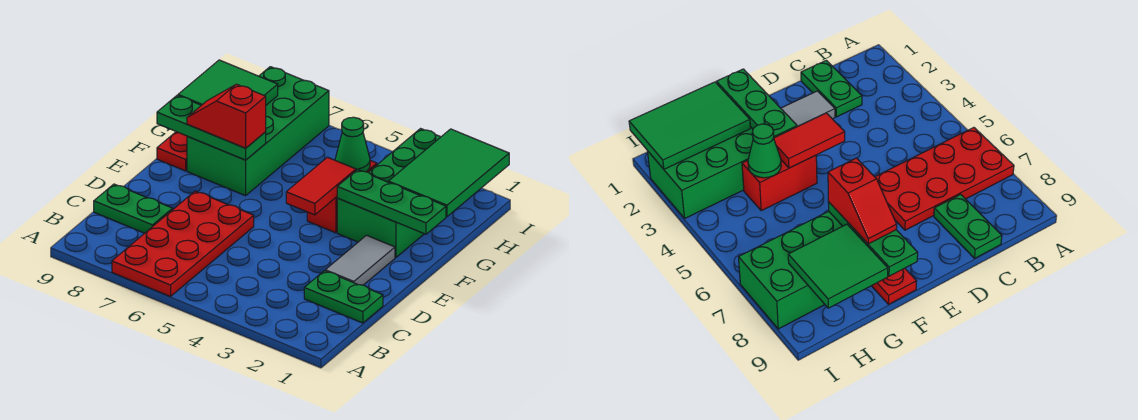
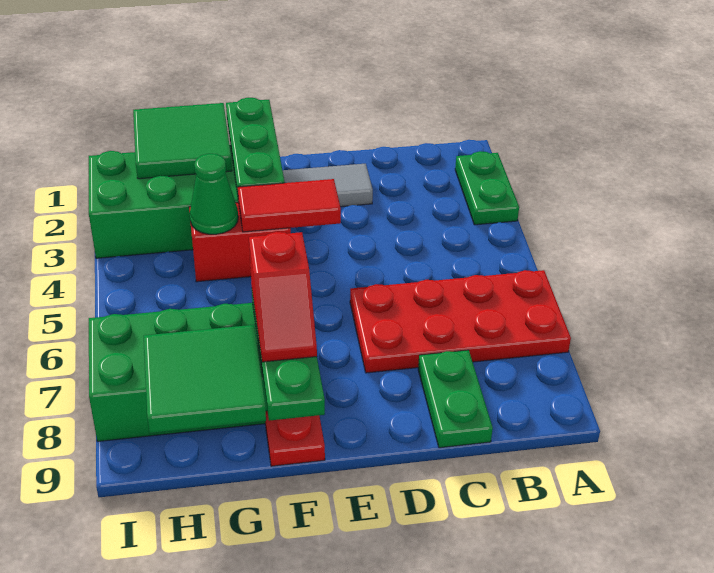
green plate C1:C2 level 1 -> green plate A2:A3 level 1
green tile G1:I2 level 2 -> green tile G1:H2 level 2

